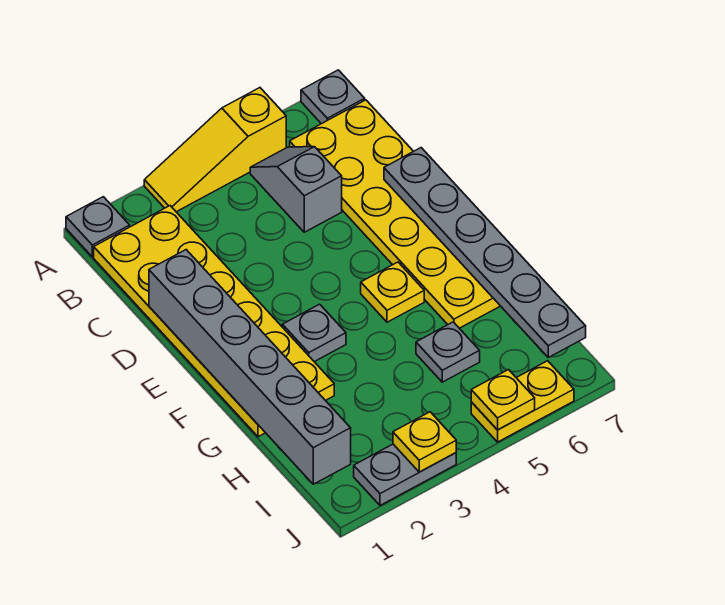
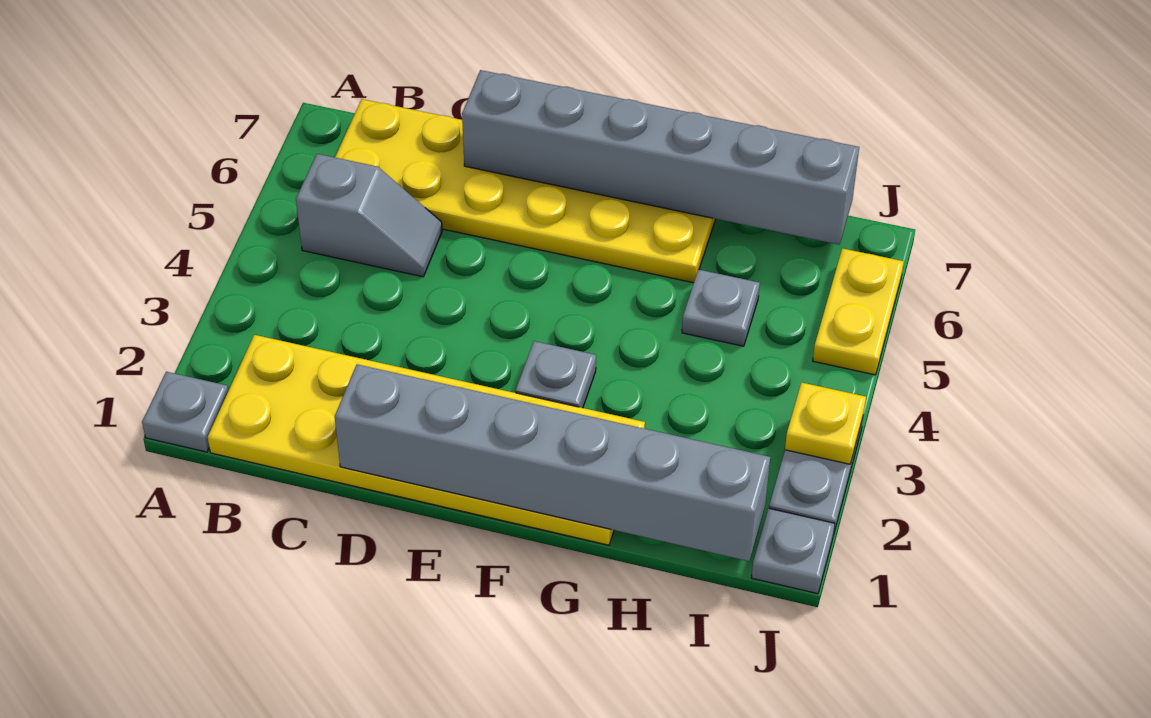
yellow slope A3:A5 level 1 top 5 -> none
grey plate A7 level 1 -> grey plate J1 level 1
grey slope B5:C5 level 1 top C -> grey slope B5:C5 level 1 top B
grey plate D7:I7 level 2 -> grey brick D7:I7 level 2
yellow plate F5 level 1 -> none
yellow plate J5 level 2 -> none

